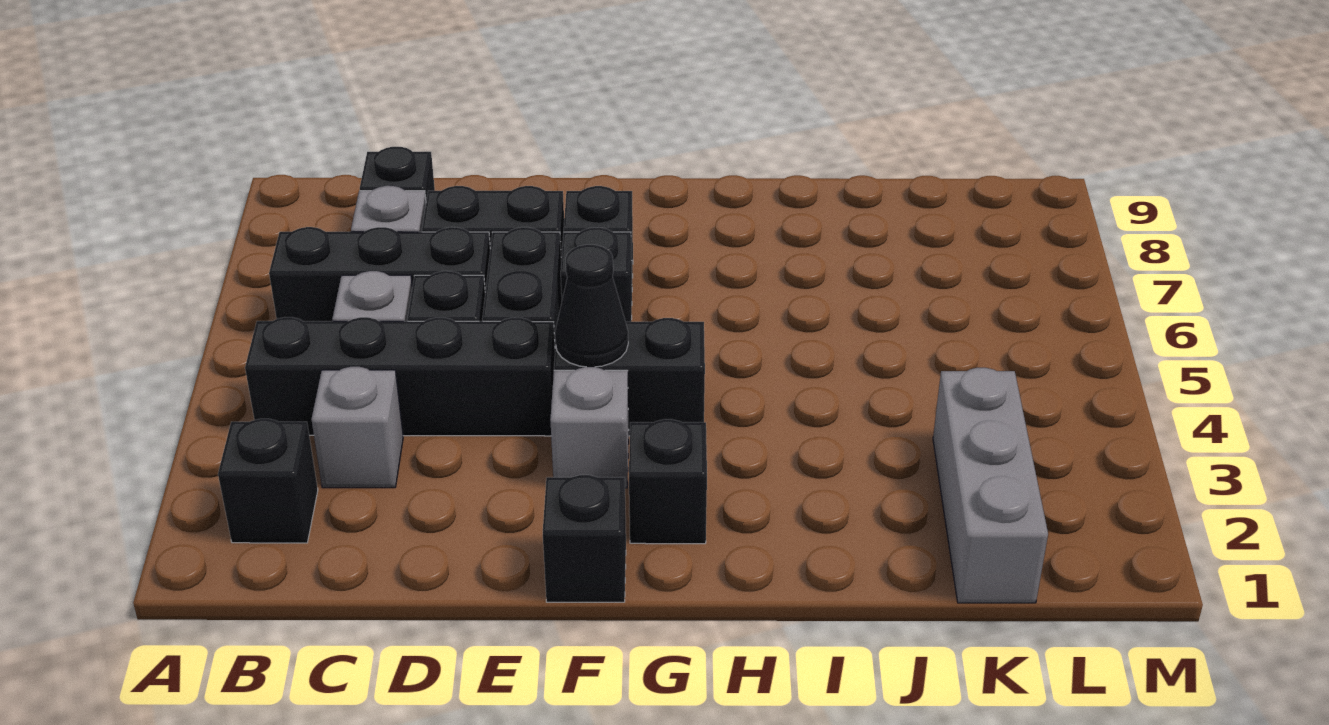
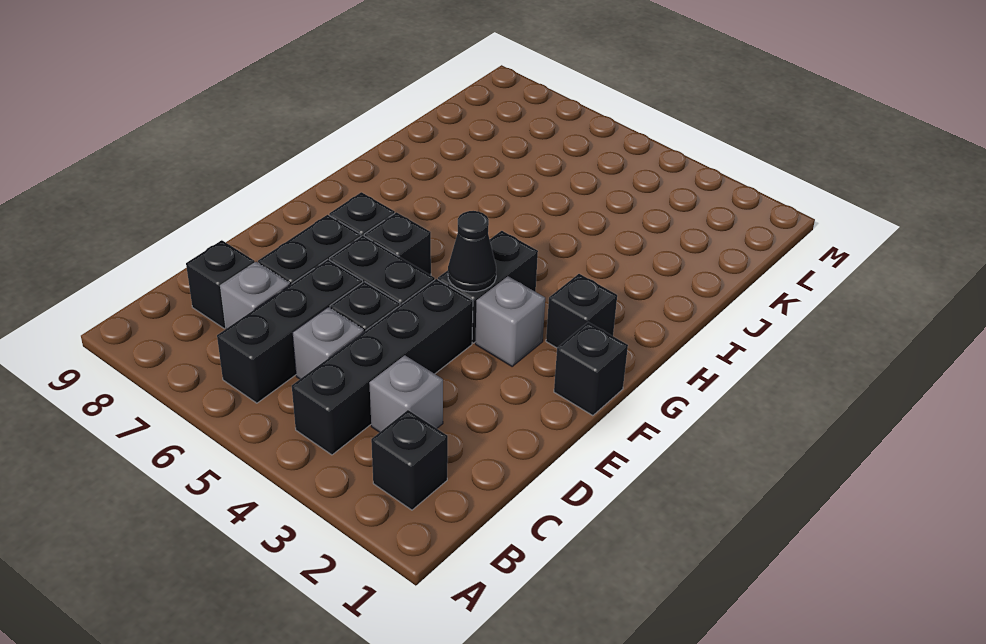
grey brick K1:K3 level 1 -> none

